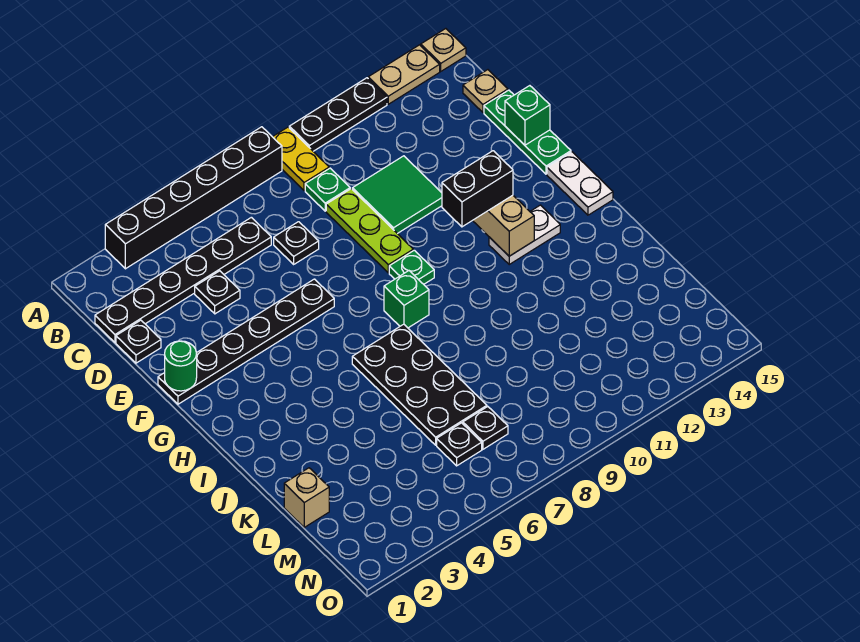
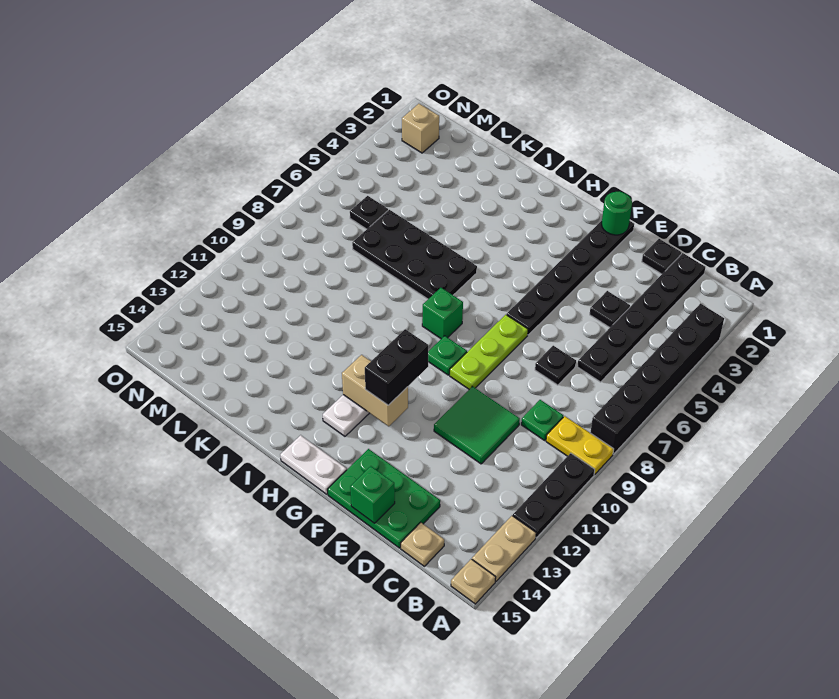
lime plate D9:F9 level 1 -> lime plate F7:F9 level 1
green plate D15:F15 level 1 -> green plate D14:F15 level 1
tan brick L1 level 1 -> tan brick N2 level 1
black plate M7 level 1 -> none

